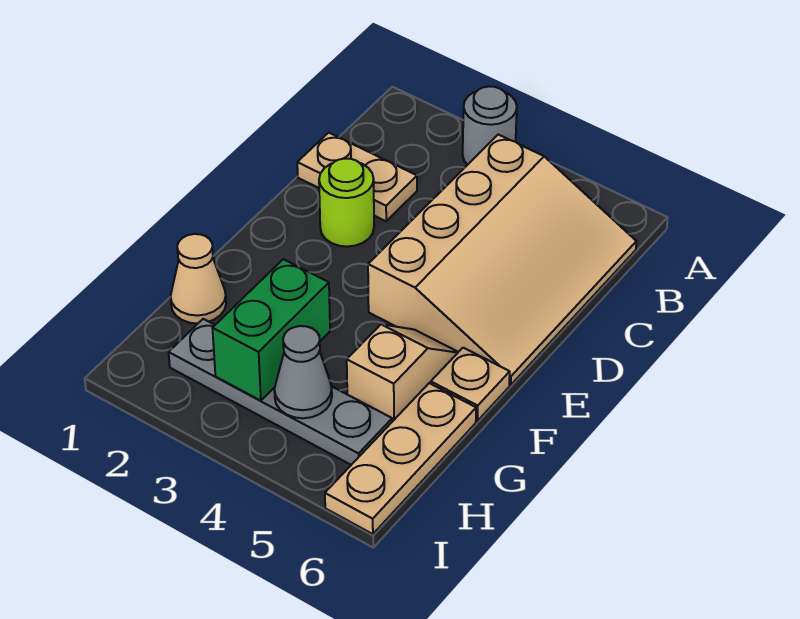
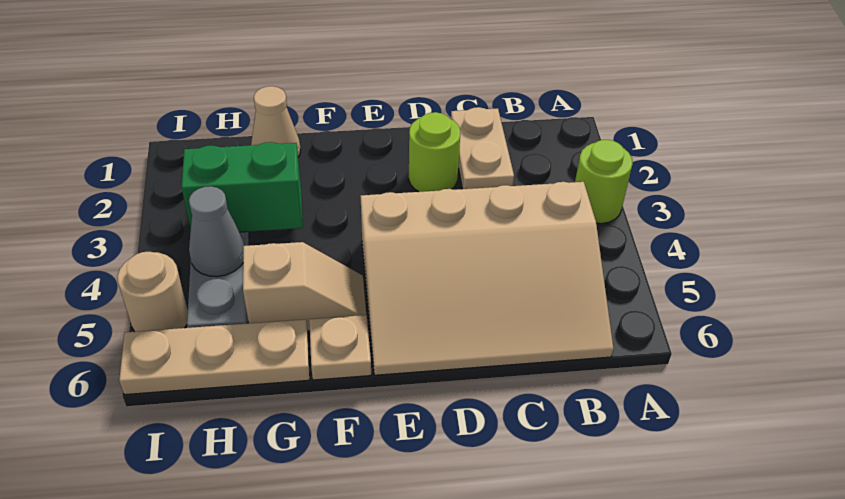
grey round brick A3 level 1 -> lime round brick A3 level 1
none -> tan round brick I5 level 1

